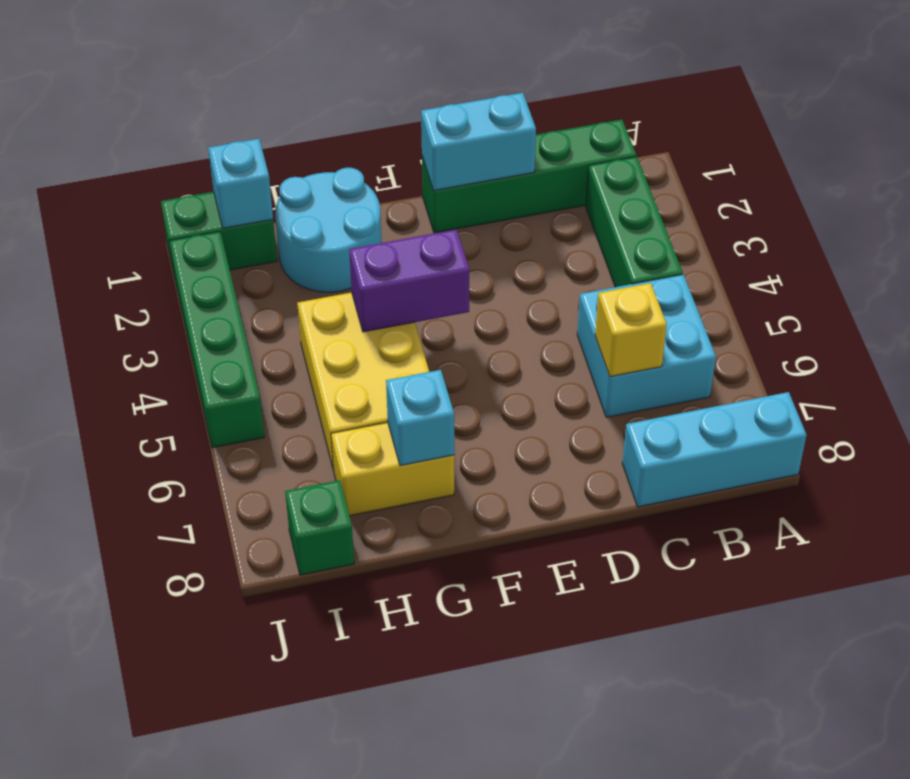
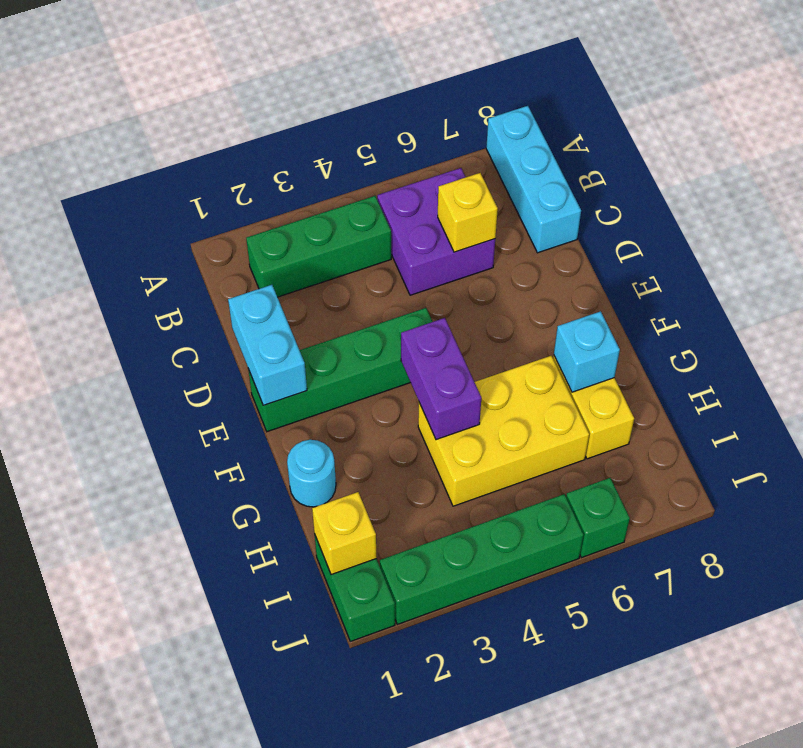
green brick B1:E1 level 1 -> green brick E1:E4 level 1
cyan brick B5:C6 level 1 -> purple brick B5:C6 level 1
cyan round brick G1:H2 level 1 -> cyan round brick G1 level 1
cyan brick I1 level 2 -> yellow brick I1 level 2
green brick I8 level 1 -> green brick J6 level 1

